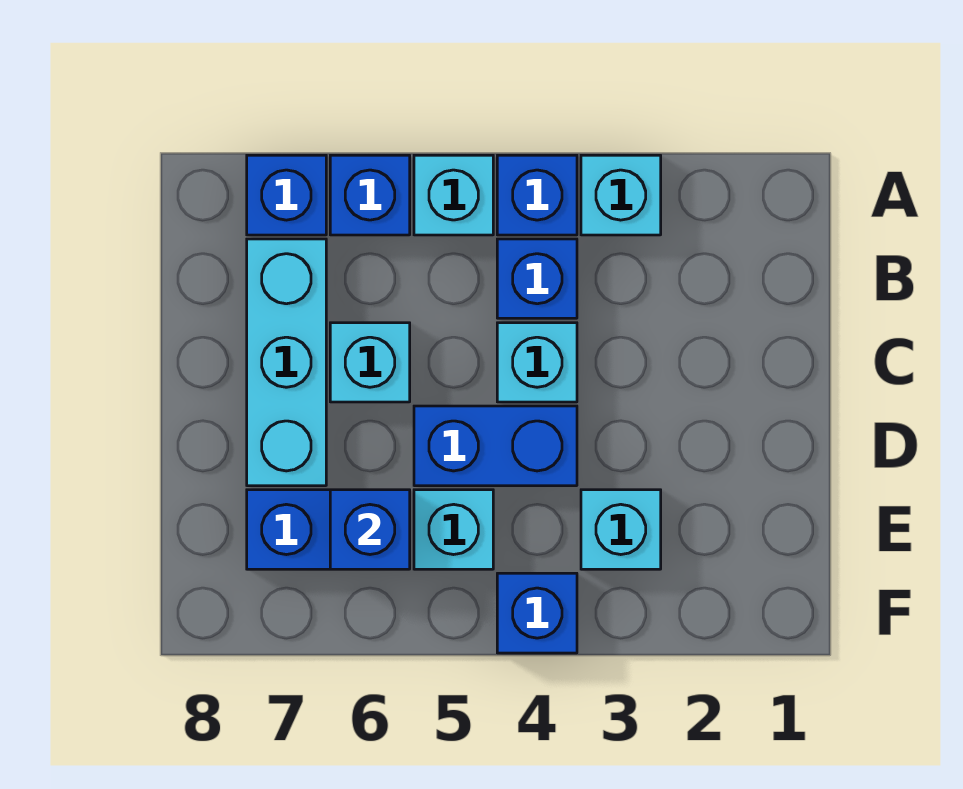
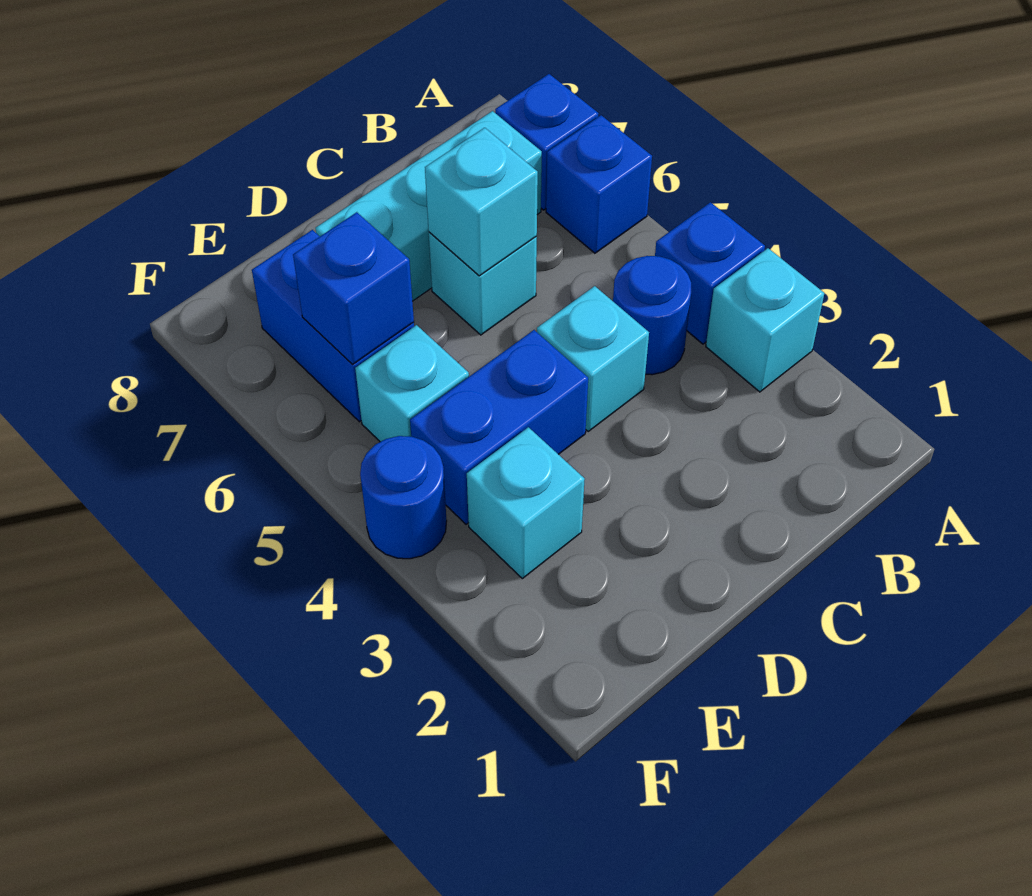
cyan brick A5 level 1 -> cyan brick C6 level 2
blue brick B4 level 1 -> blue round brick B4 level 1
blue brick D4:D5 level 1 -> blue brick D4:E4 level 1
blue brick F4 level 1 -> blue round brick F4 level 1

